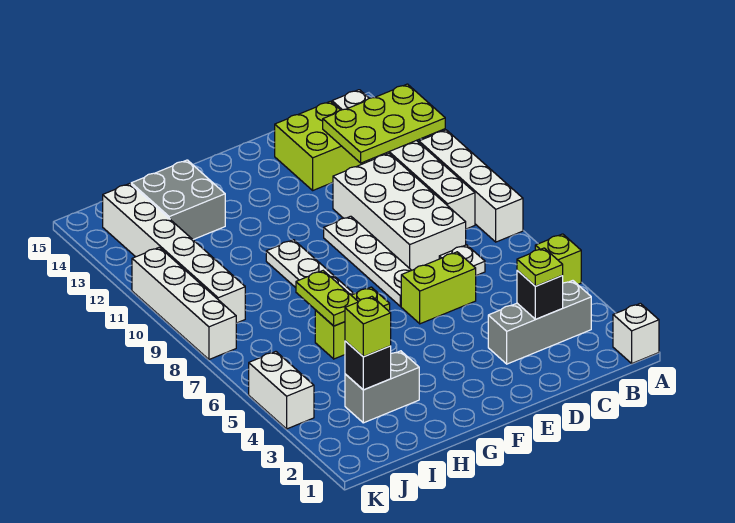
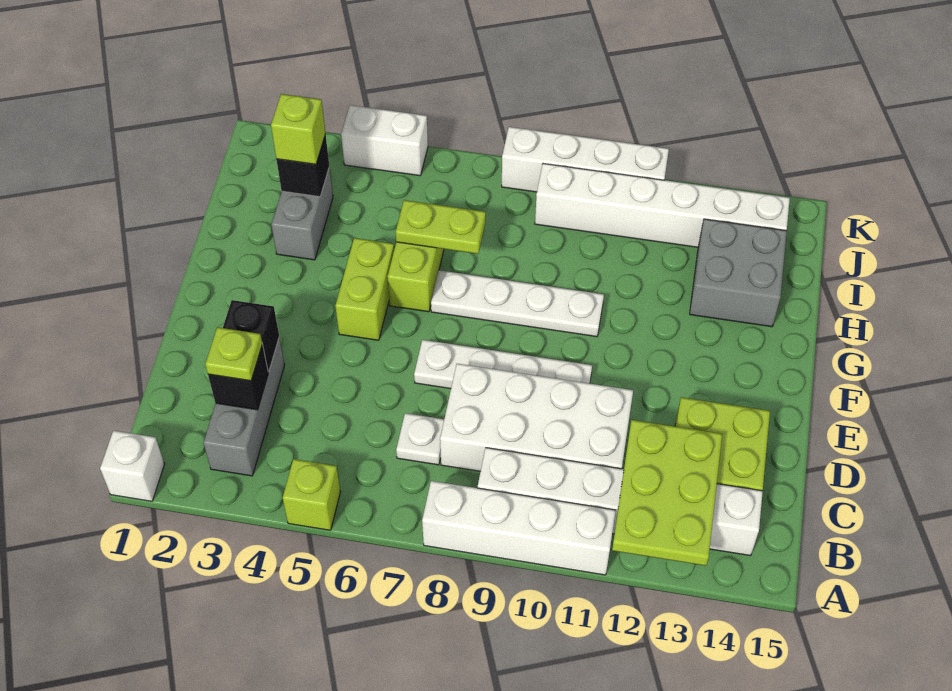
none -> black brick D3 level 2
lime brick D6:E6 level 1 -> lime brick F5:G5 level 1

